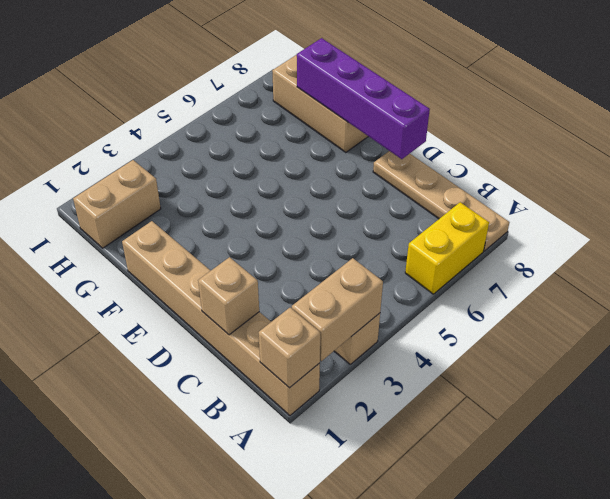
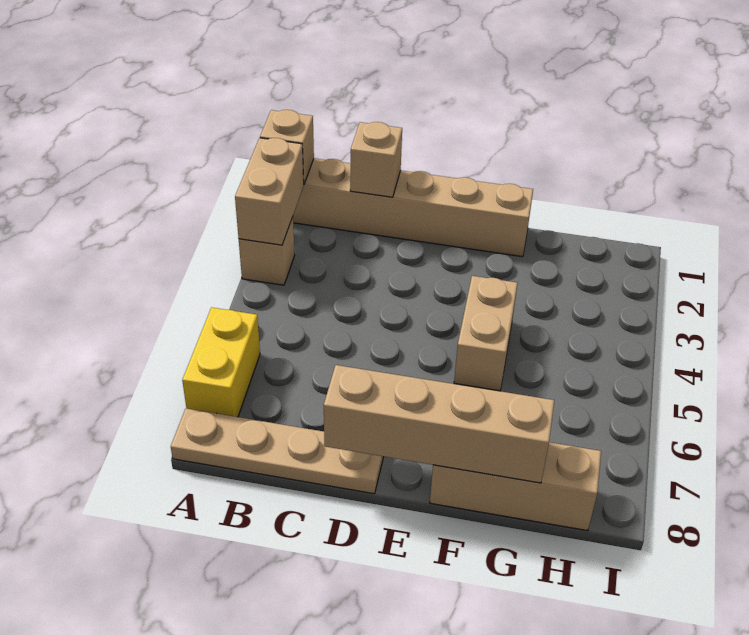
purple brick D8:G8 level 2 -> tan brick D8:G8 level 2
tan brick H1:H2 level 1 -> tan brick F4:F5 level 1

